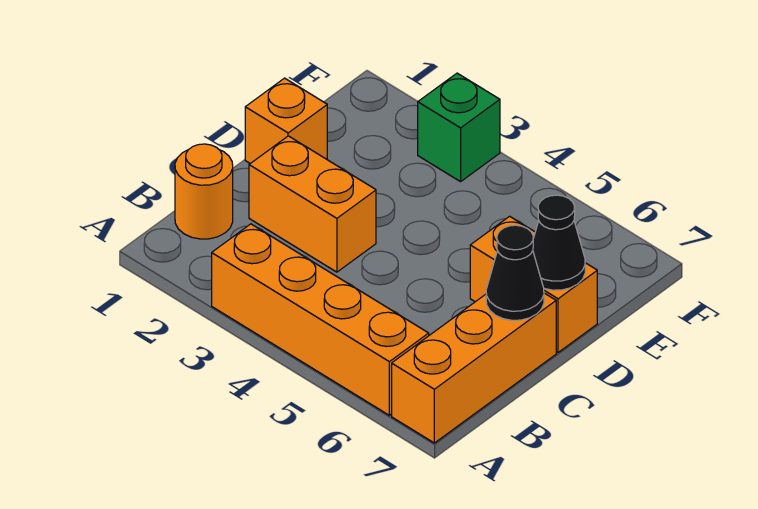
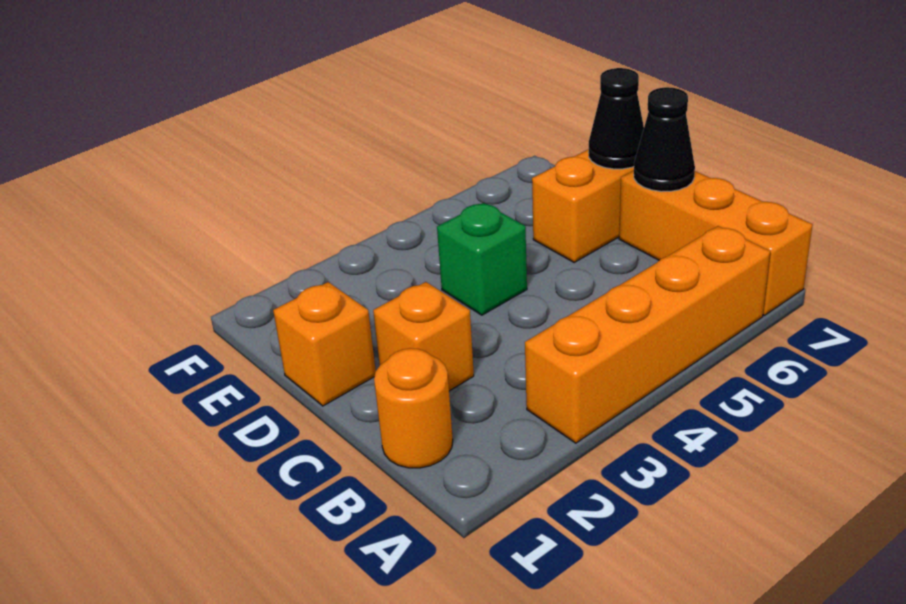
orange brick C2:C3 level 1 -> orange brick C2 level 1
green brick F3 level 1 -> green brick D4 level 1

